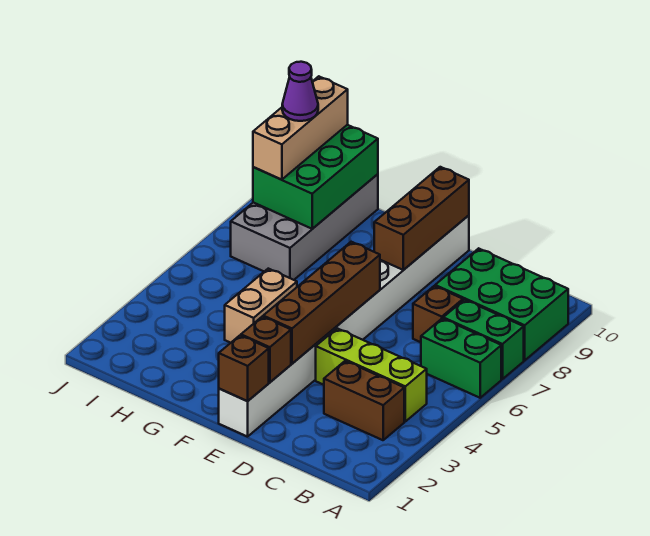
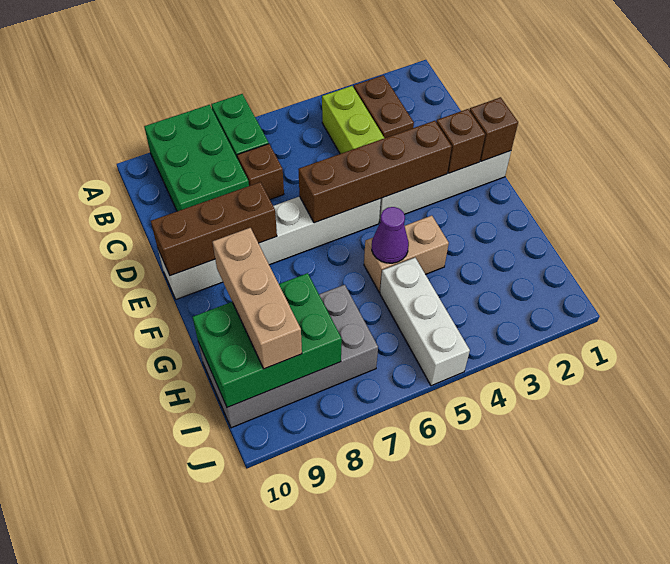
green brick A6:B6 level 1 -> none
none -> white brick H5:J5 level 1
tan brick I8:I10 level 3 -> tan brick G9:I9 level 3
purple cone I9 level 4 -> purple cone G5 level 2

